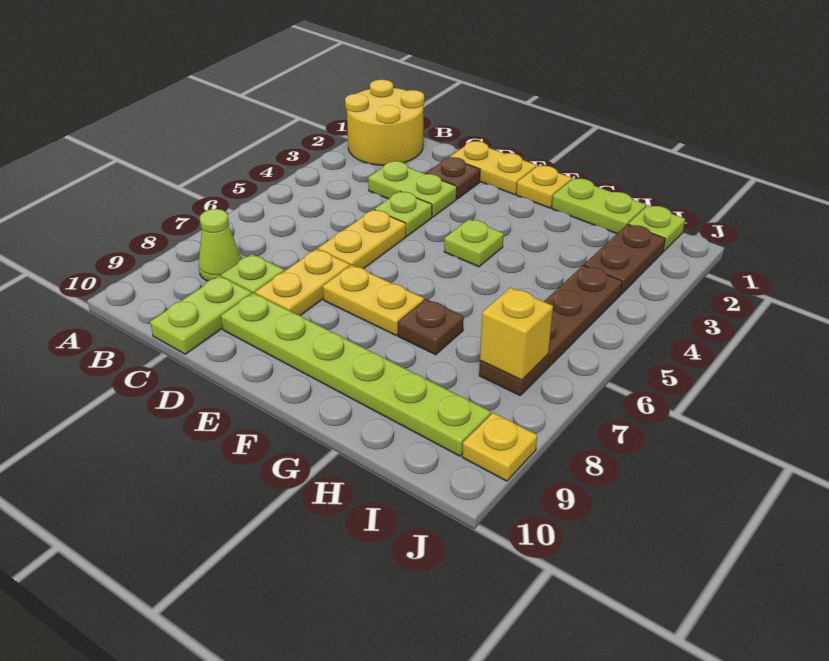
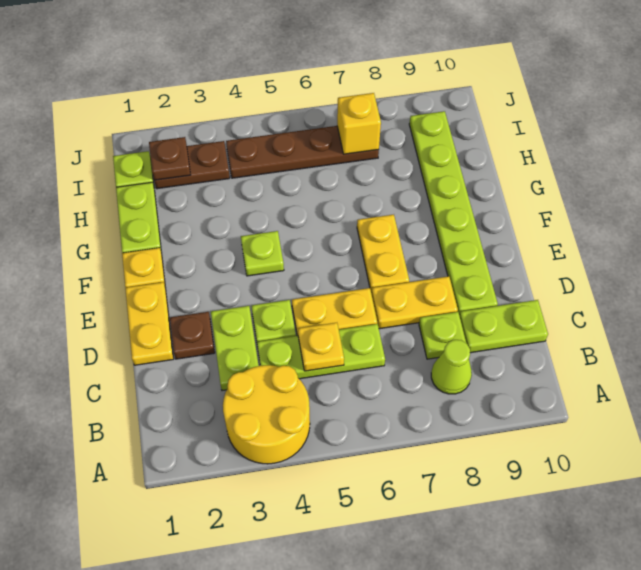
yellow round brick A1:B2 level 1 -> yellow round brick A3:B4 level 1
none -> lime plate C4:C6 level 1
brown plate G7 level 1 -> brown plate I2 level 2
yellow plate J9 level 1 -> yellow plate C5 level 2

